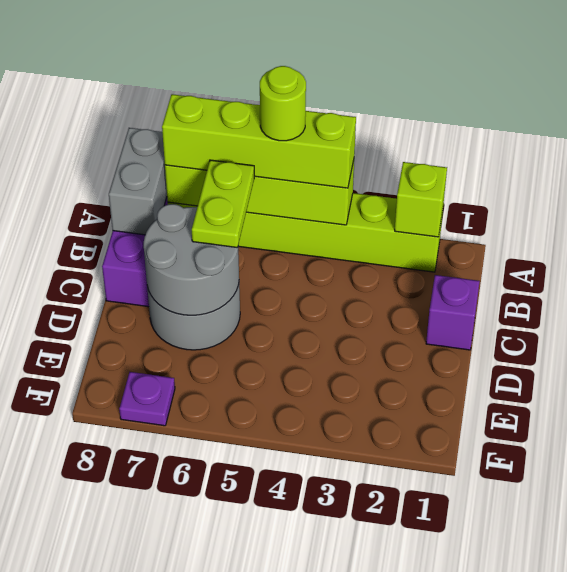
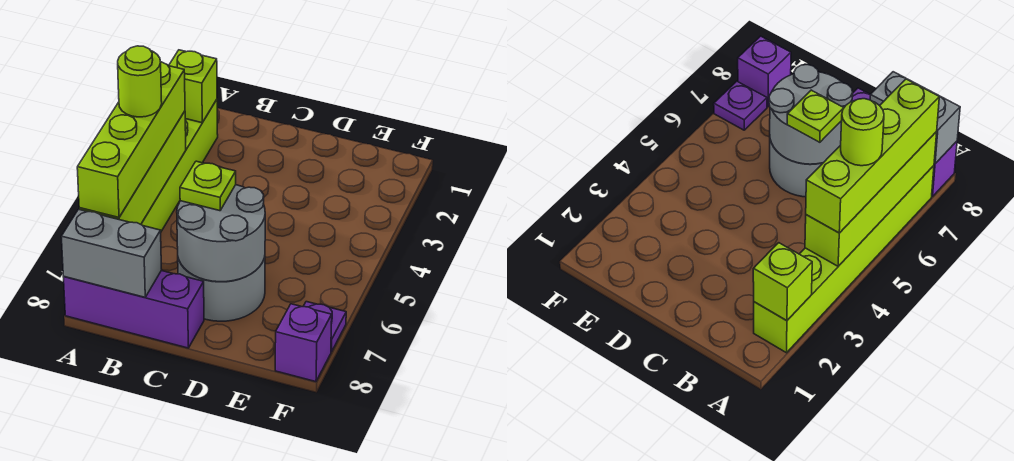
lime plate B6:C6 level 3 -> lime plate C6 level 3
purple brick C1 level 1 -> purple brick F8 level 1

